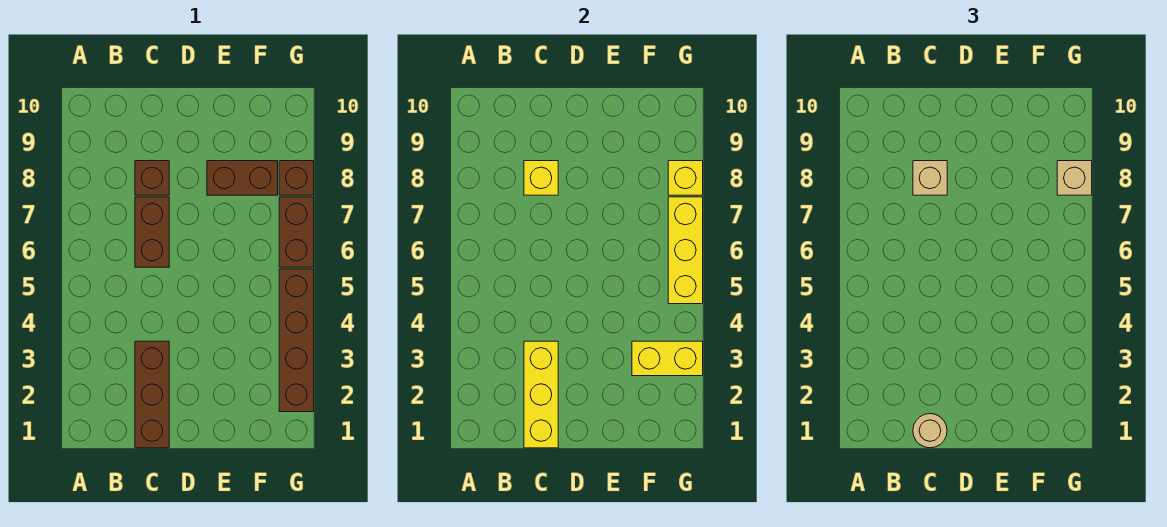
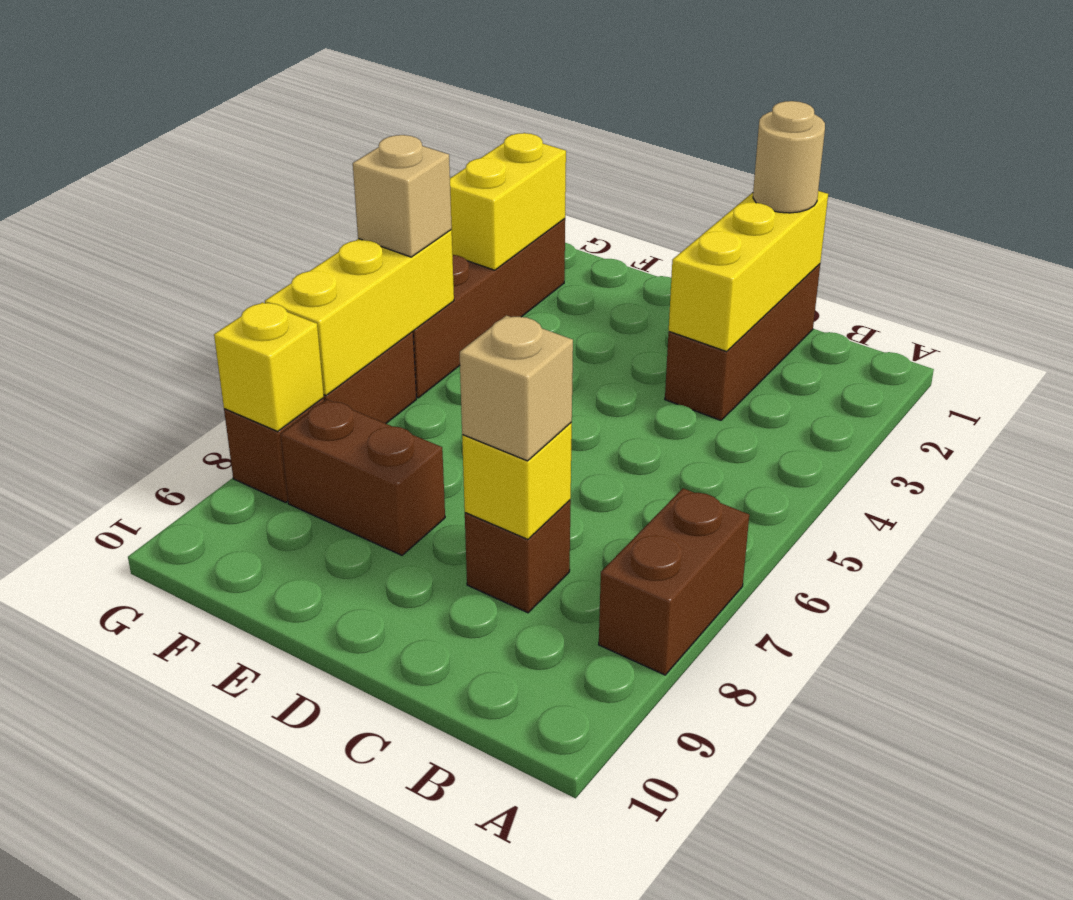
brown brick C6:C7 level 1 -> brown brick A7:A8 level 1
yellow brick F3:G3 level 2 -> yellow brick G2:G3 level 2
tan brick G8 level 3 -> tan brick G5 level 3

